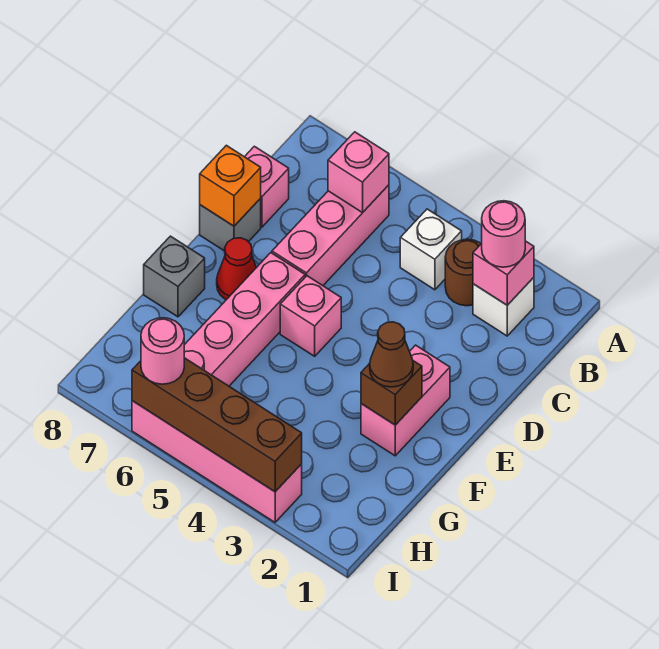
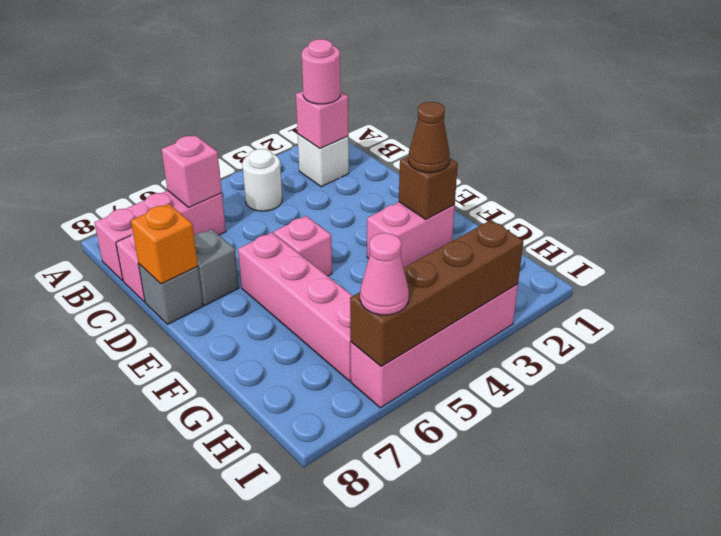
brown round brick B3 level 1 -> none
white brick B4 level 1 -> white round brick B4 level 1
pink brick B6:D6 level 1 -> pink brick B6:B8 level 1
pink brick E2:F2 level 1 -> pink brick F2:F3 level 1
red cone E7 level 1 -> none
grey brick F8 level 1 -> grey brick D7 level 1
pink round brick I6 level 3 -> pink cone I6 level 3

